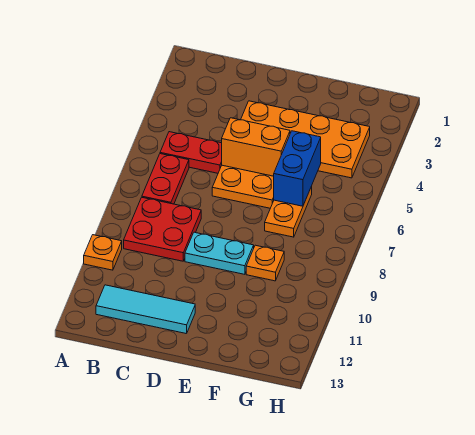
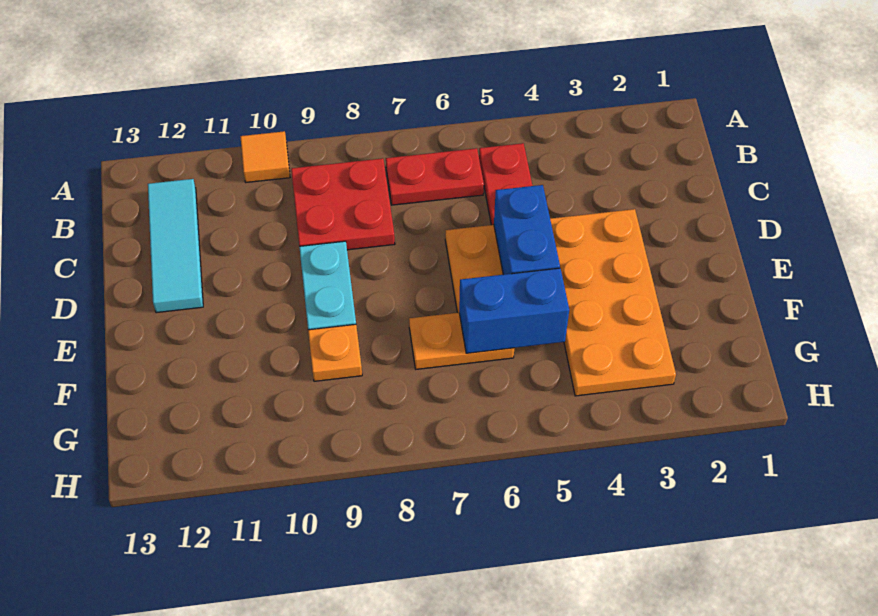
orange plate A10 level 1 -> orange tile A10 level 1
orange brick D5:E5 level 2 -> blue brick D5:E5 level 2

